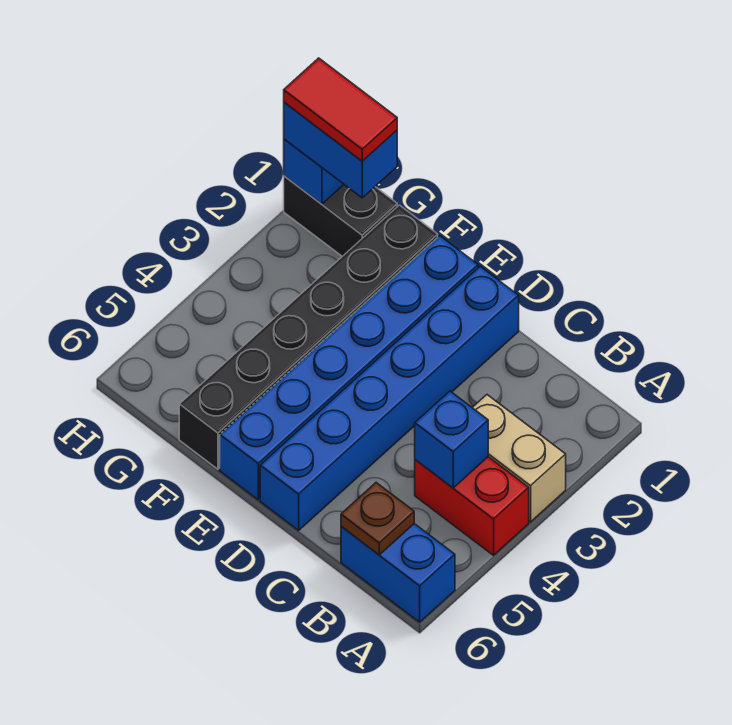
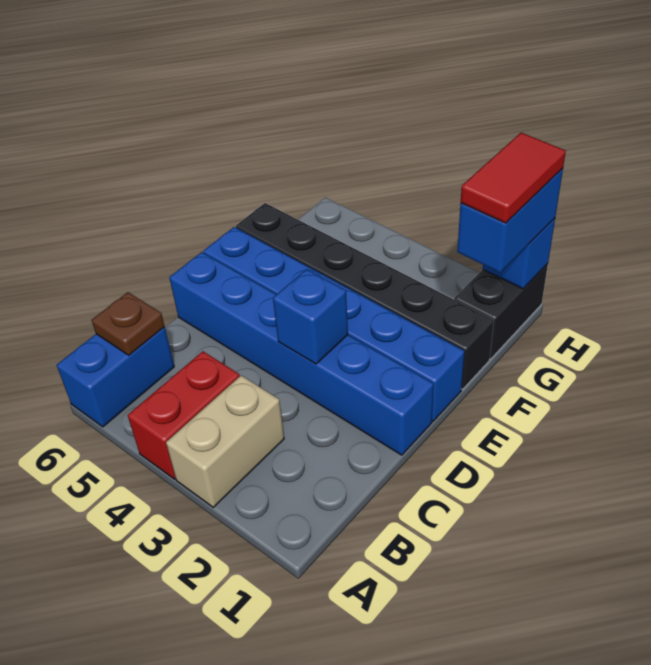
blue brick B4 level 2 -> blue brick D3 level 2

